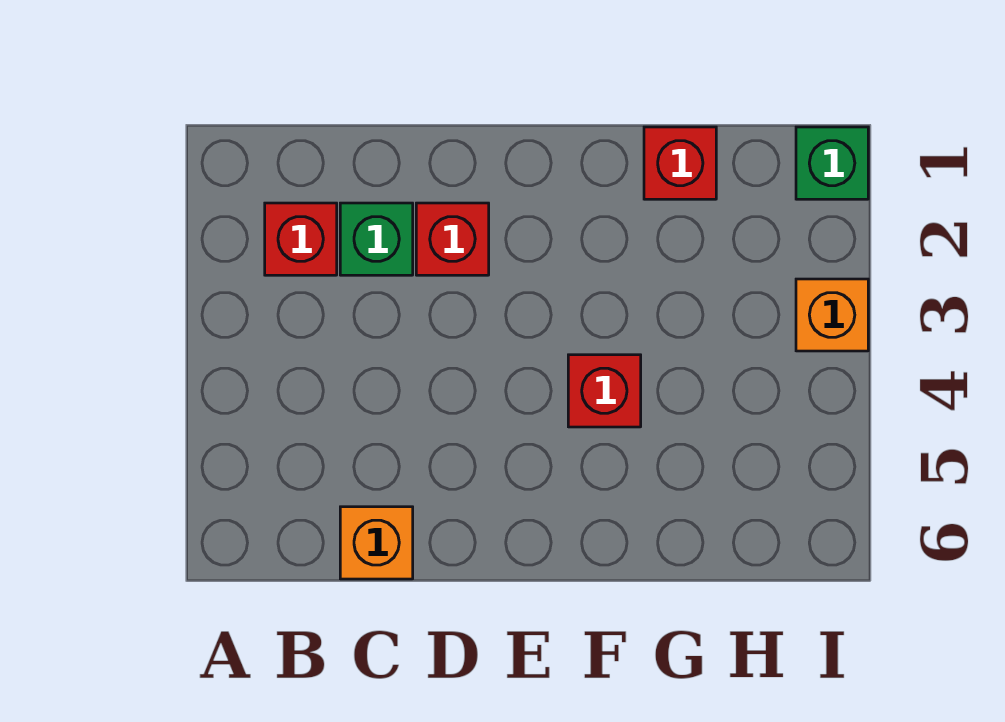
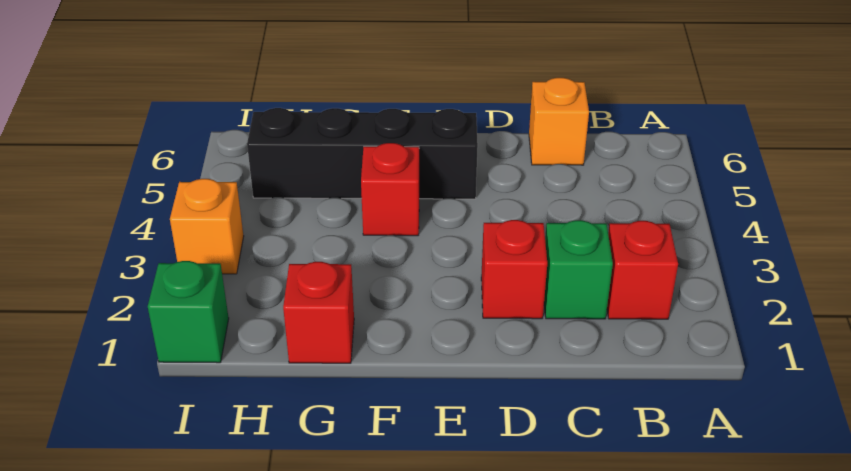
none -> black brick E5:H5 level 1

